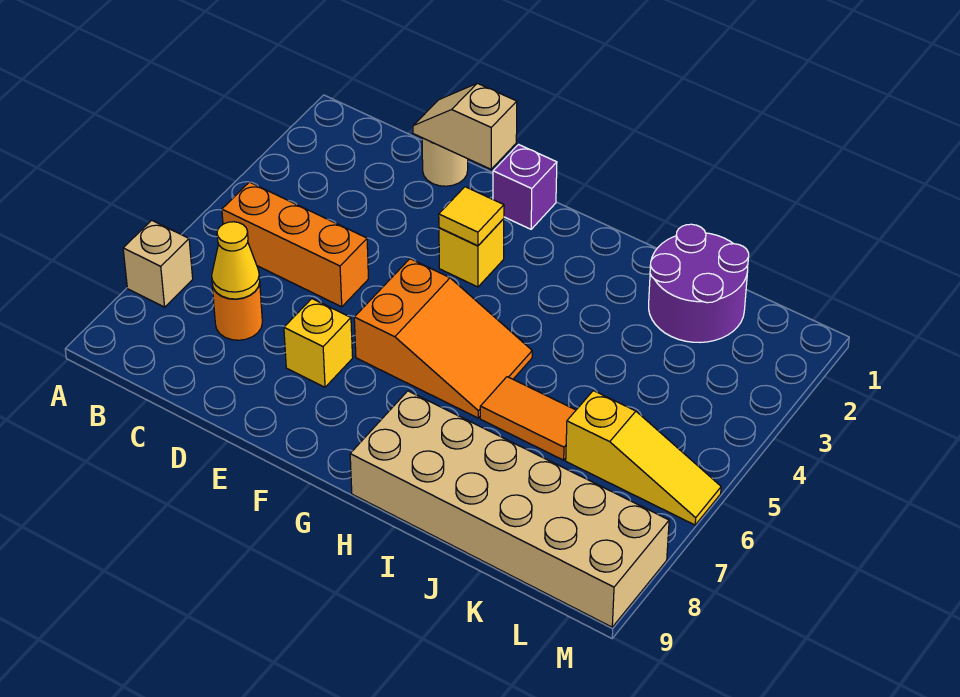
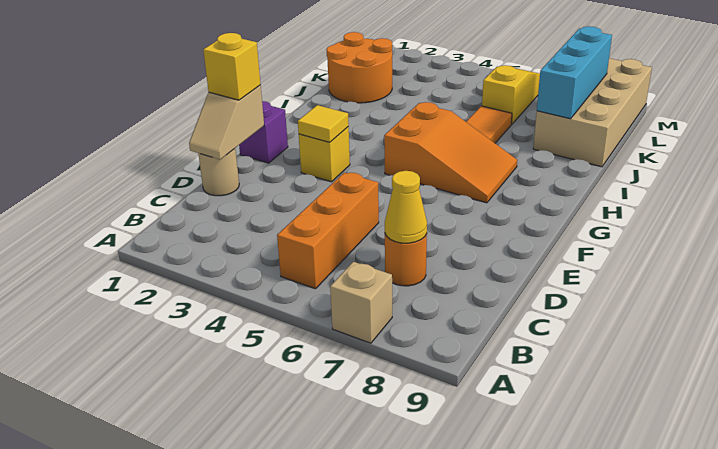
yellow brick E7 level 1 -> yellow brick E1 level 3
orange slope F5:H6 level 1 top F -> orange slope G5:H7 level 1 top 5
tan brick H8:M9 level 1 -> tan brick J8:M9 level 1
purple round brick J1:K2 level 1 -> orange round brick J1:K2 level 1
none -> cyan brick J8:L8 level 2

